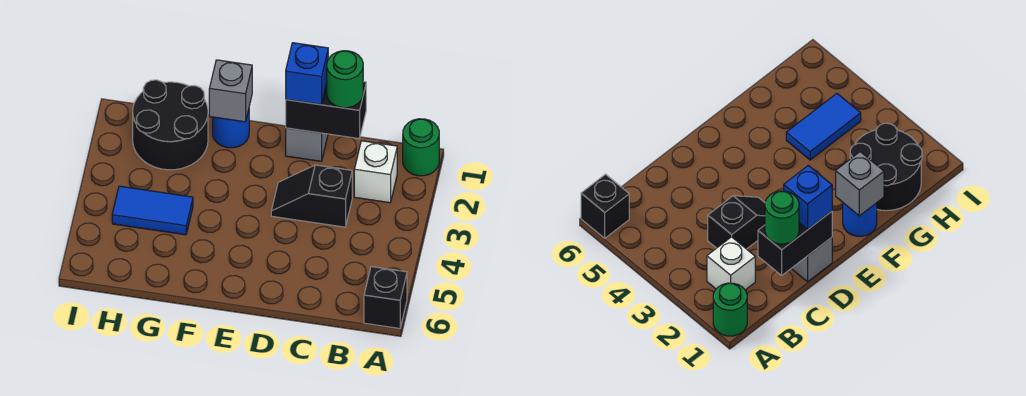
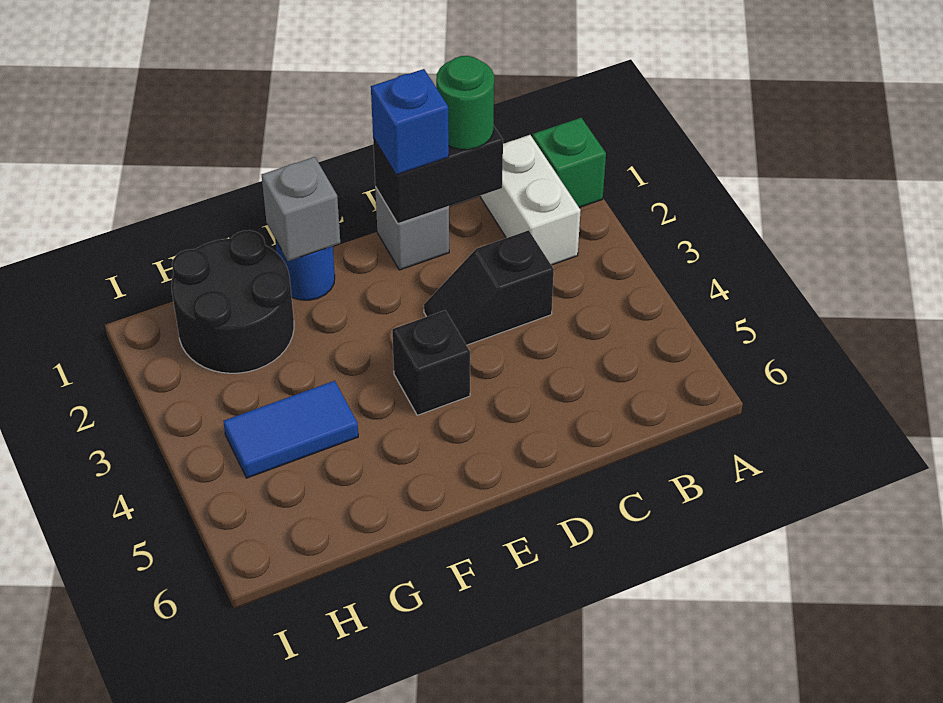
green round brick A1 level 1 -> green brick A1 level 1
black brick A6 level 1 -> black brick E4 level 1
white brick B2 level 1 -> white brick B1:B2 level 1

